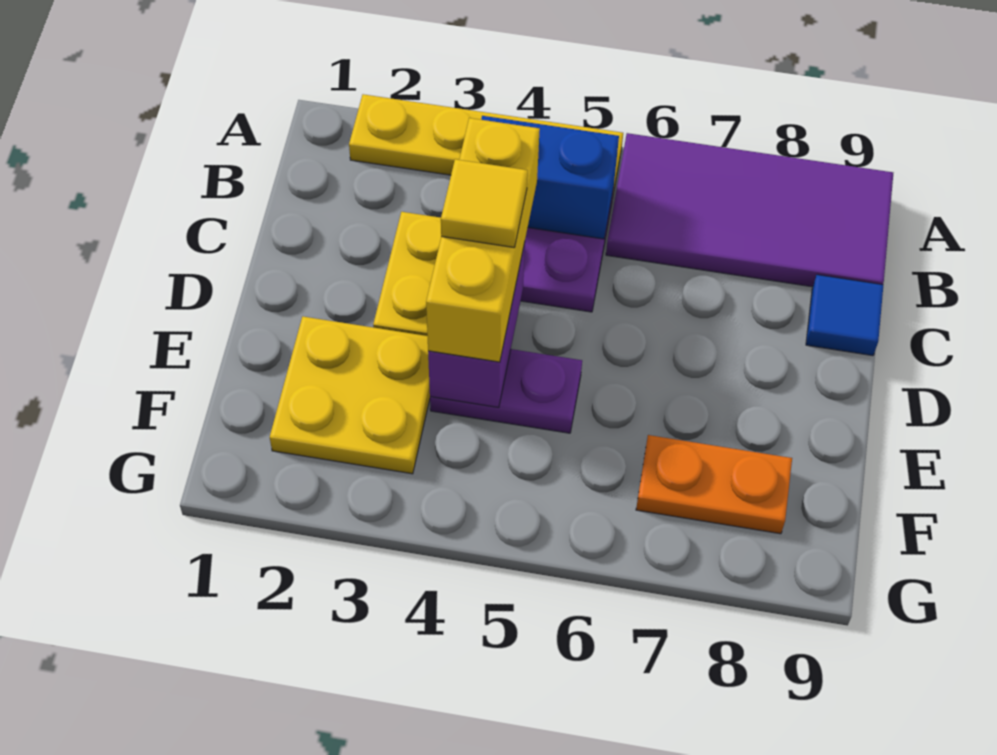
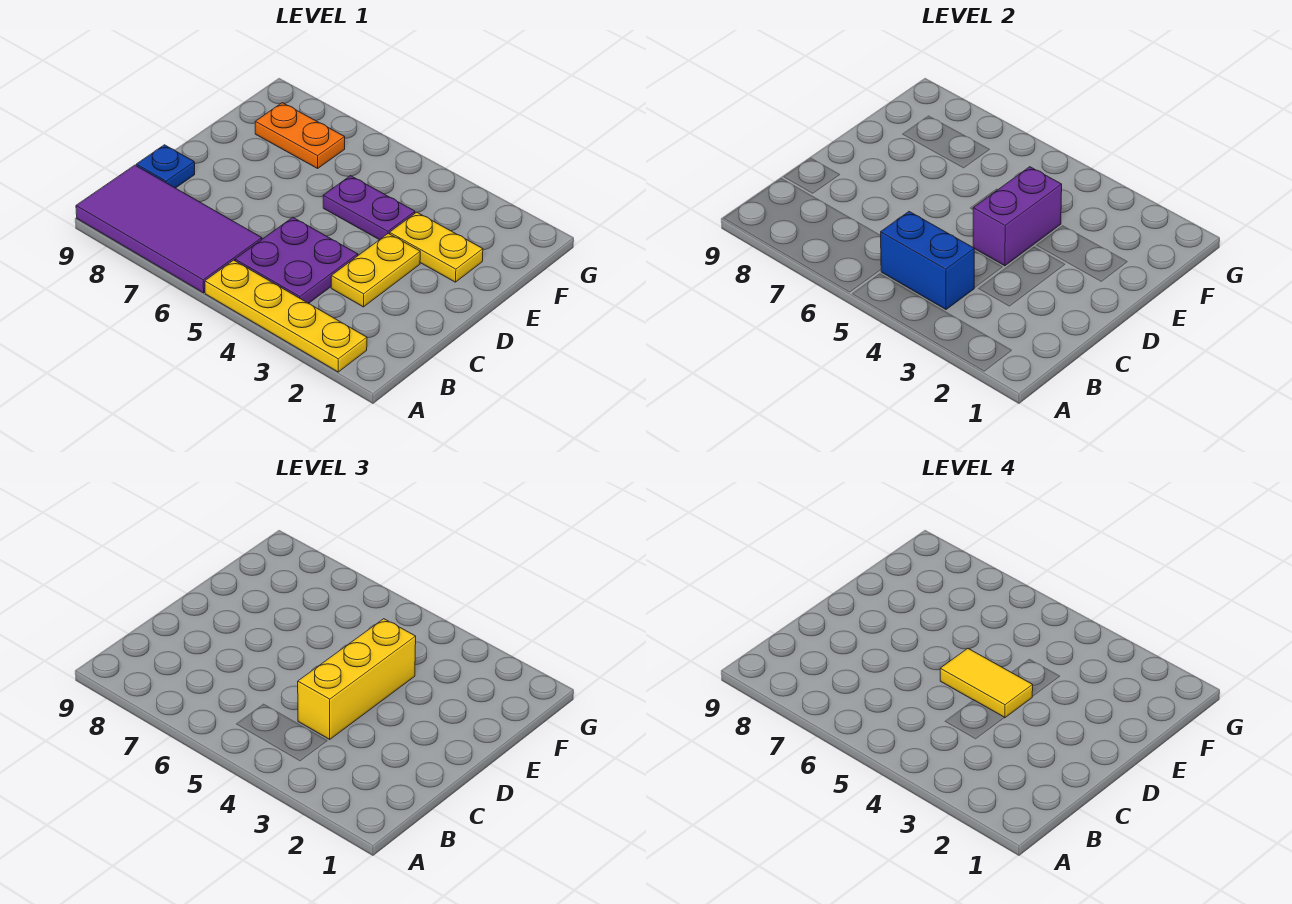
blue tile C9 level 1 -> blue plate C9 level 1
yellow tile D4 level 4 -> yellow tile D4:D5 level 4
yellow plate E2:F3 level 1 -> yellow plate E2:E3 level 1

